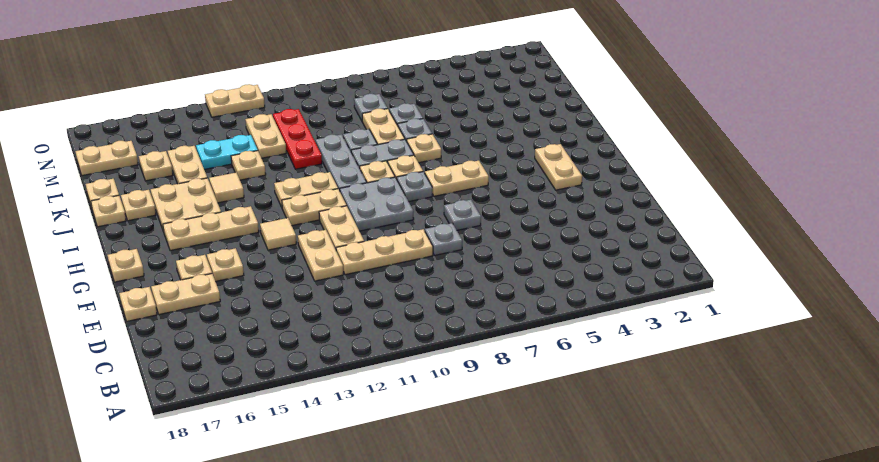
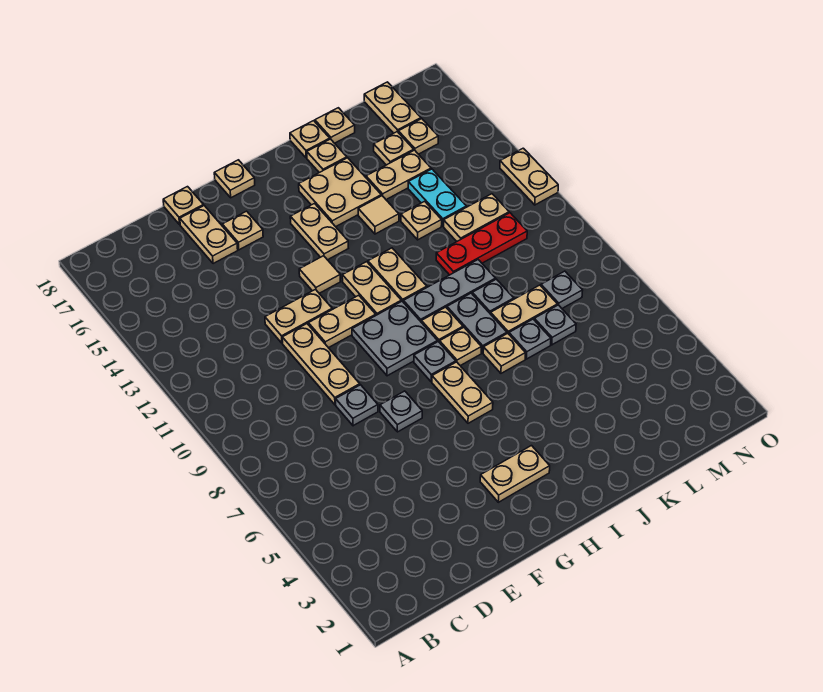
tan plate F15 level 1 -> tan plate M16 level 1
tan plate H14:H16 level 1 -> tan plate H14:H15 level 1

